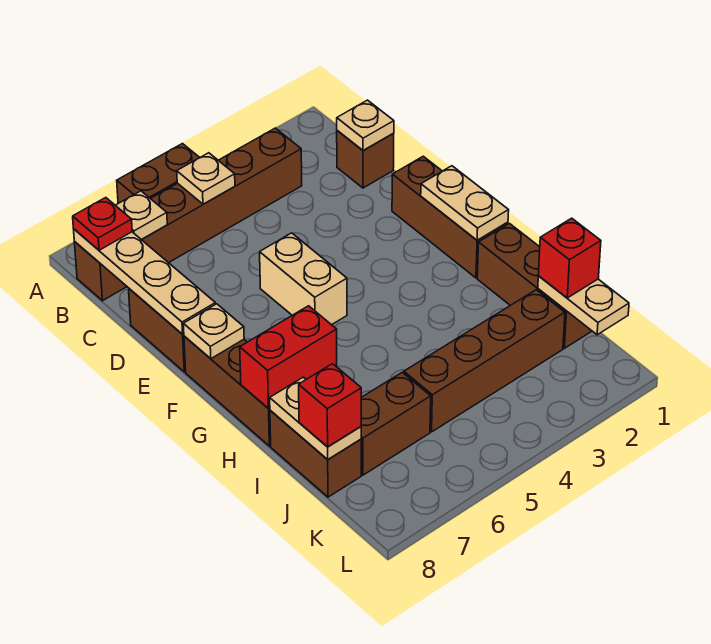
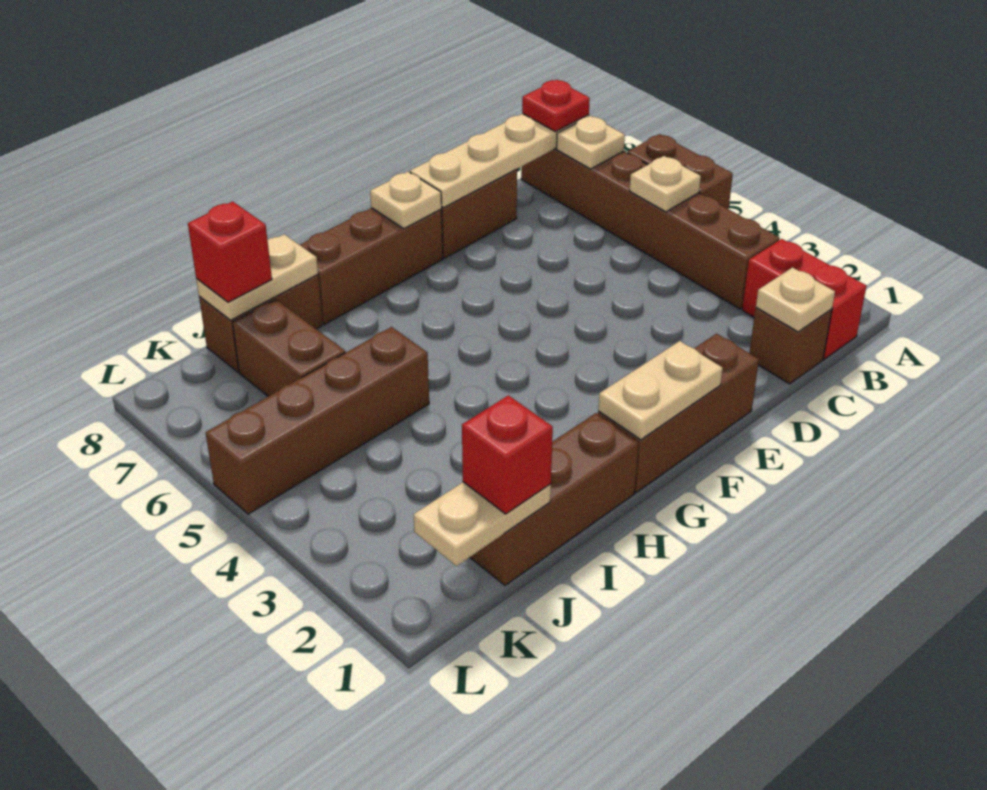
tan brick E5:F5 level 1 -> none
red brick H7:H8 level 2 -> red brick B1:B2 level 1
brown brick J2:J5 level 1 -> brown brick I5:L5 level 1

